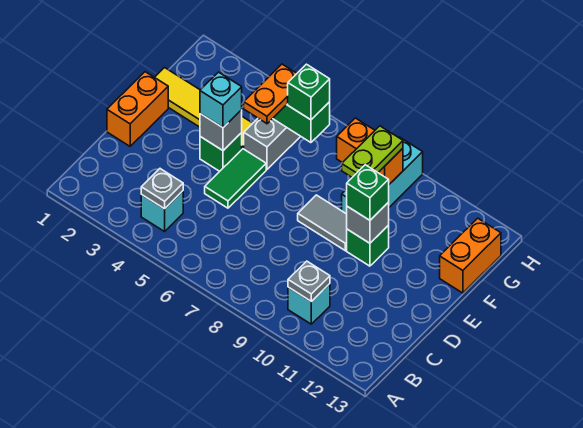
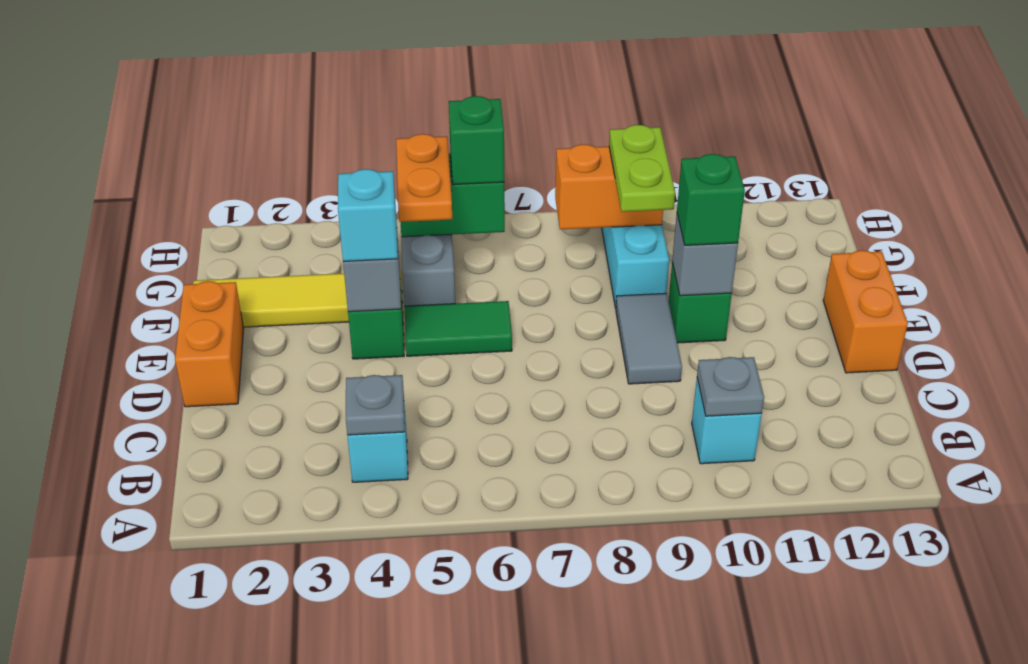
green tile D5:E5 level 1 -> green tile E5:E6 level 1
grey tile E8:E9 level 1 -> grey tile D9:E9 level 1
orange brick F13:G13 level 1 -> orange brick D13:E13 level 1

